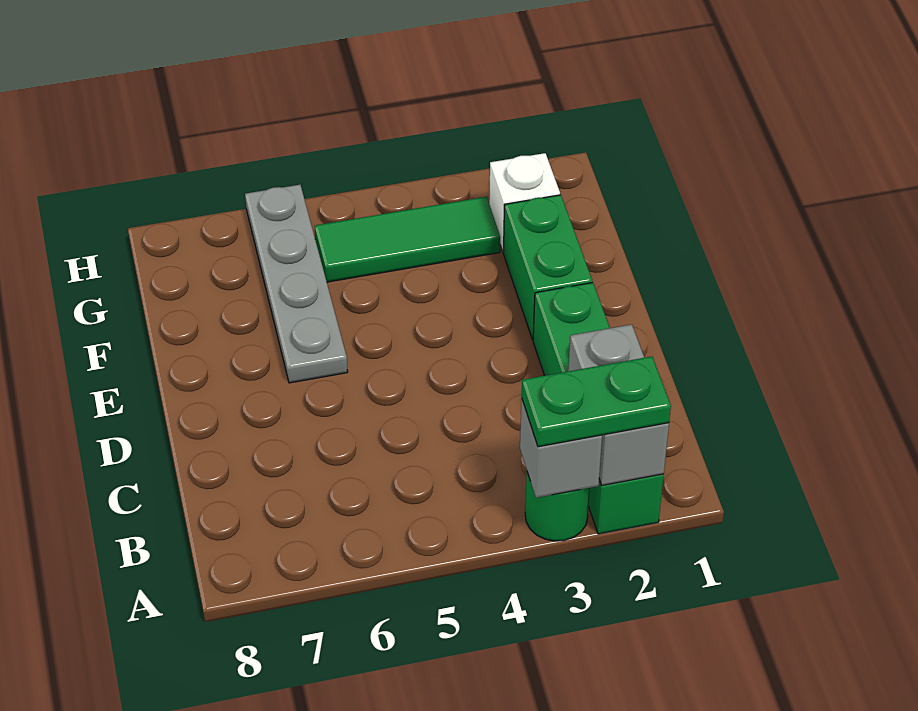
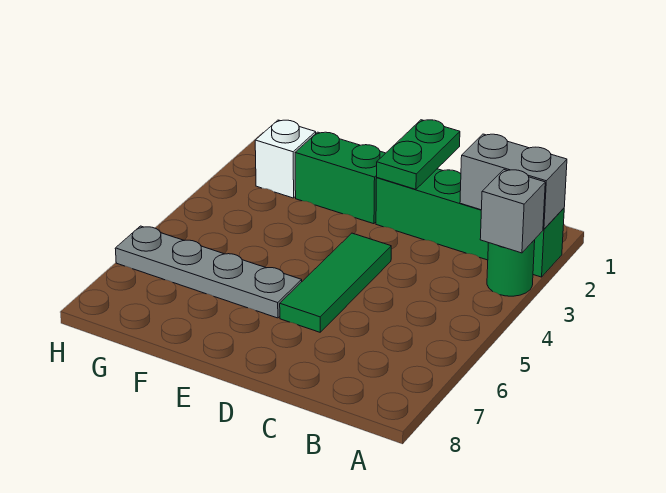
green plate A2:A3 level 3 -> green plate D1:D2 level 2
green tile G3:G5 level 1 -> green tile D4:D6 level 1

